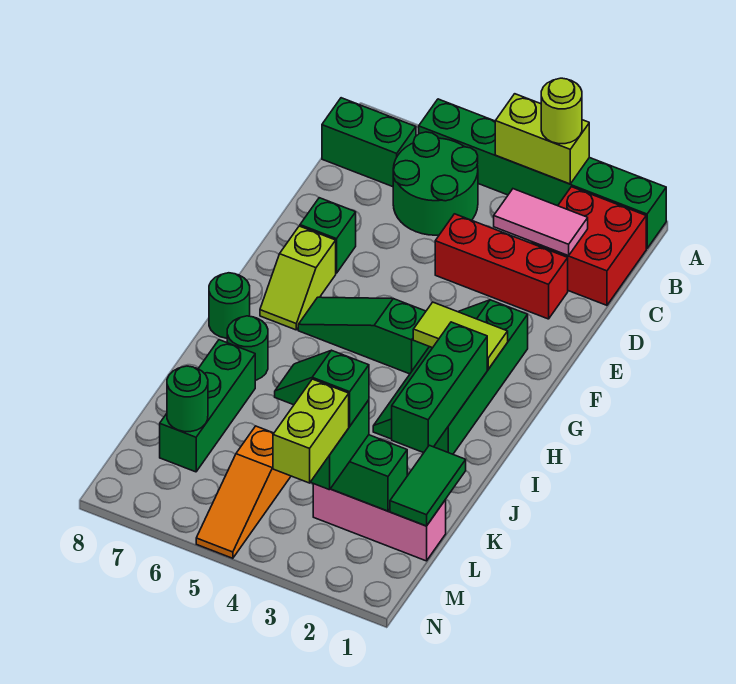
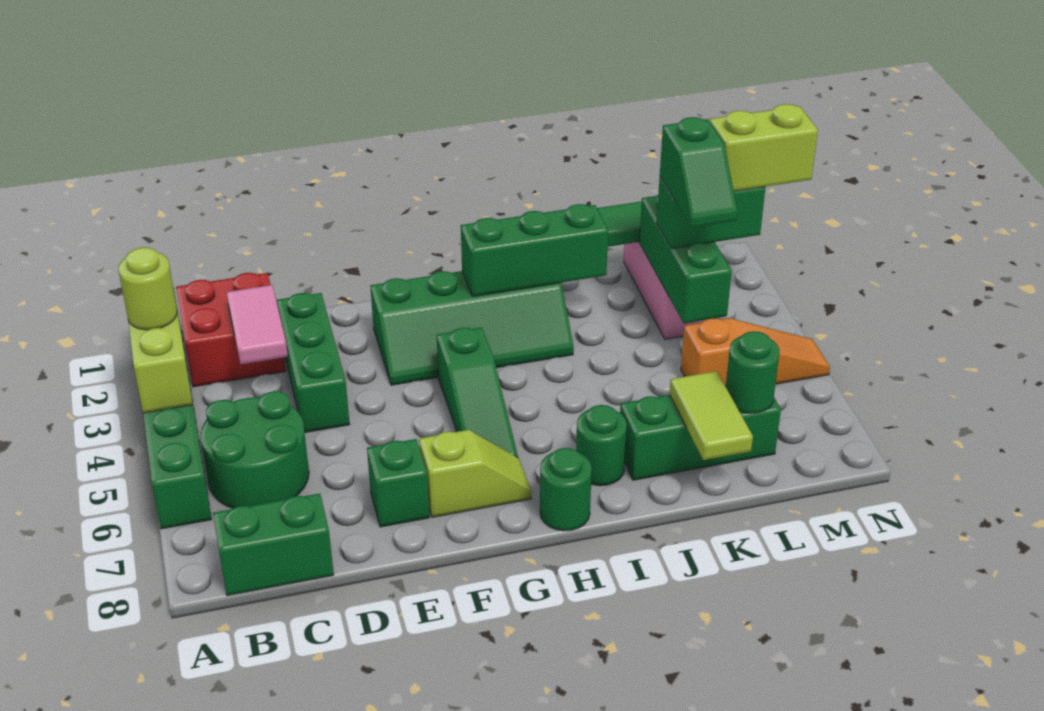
green brick B7:B8 level 1 -> green brick B8:C8 level 1
red brick D2:D4 level 1 -> green brick D2:D4 level 1
lime tile G2:G3 level 2 -> lime tile K7:K8 level 2

